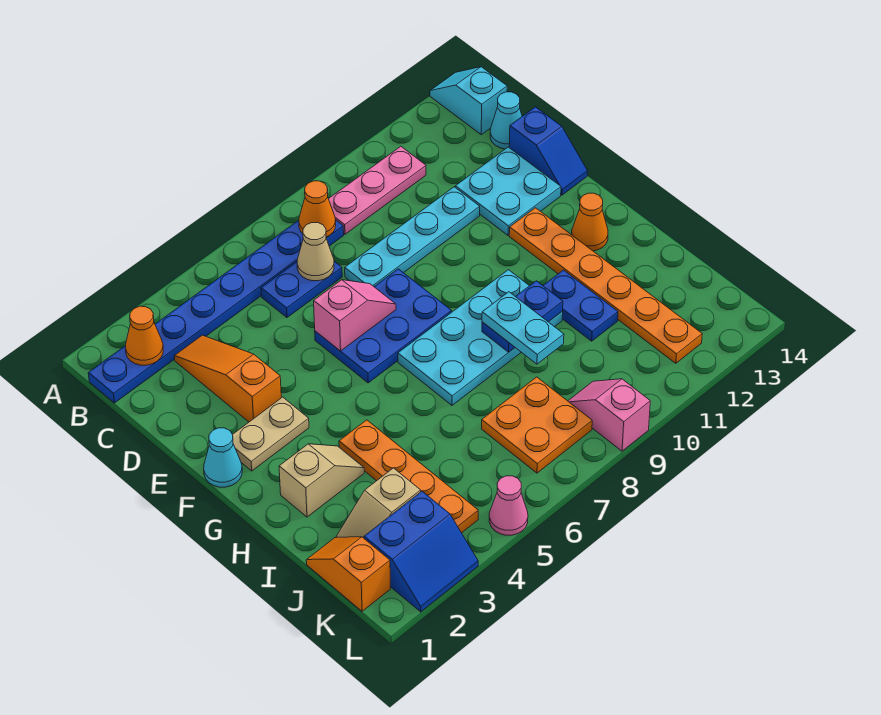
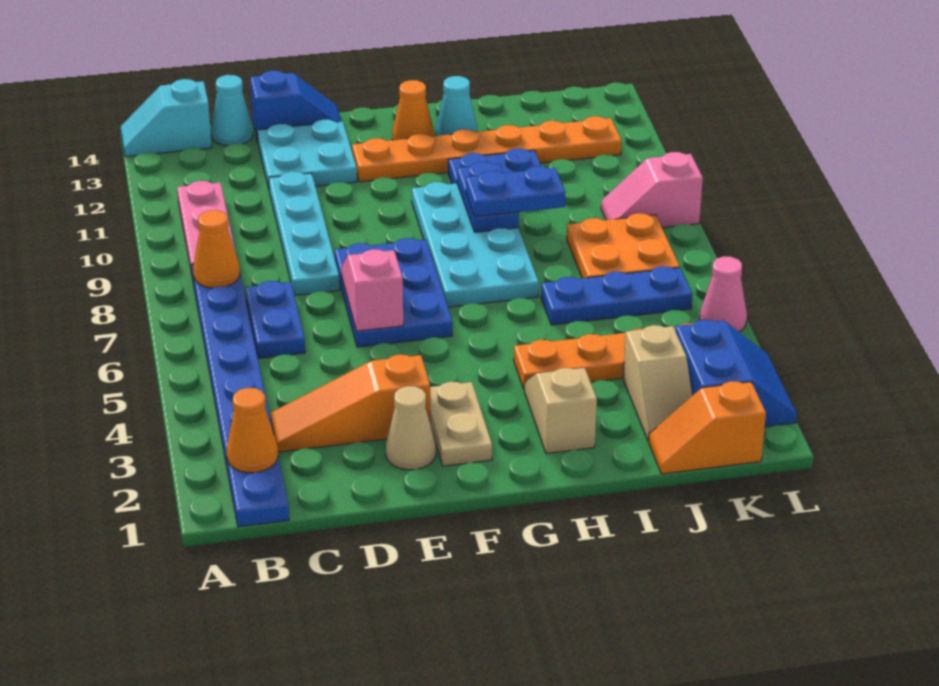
tan cone C7 level 2 -> tan cone E2 level 1
cyan cone F1 level 1 -> cyan cone H13 level 1
cyan plate H9:I9 level 3 -> blue plate H9:I9 level 3
none -> blue plate I6:K6 level 1

